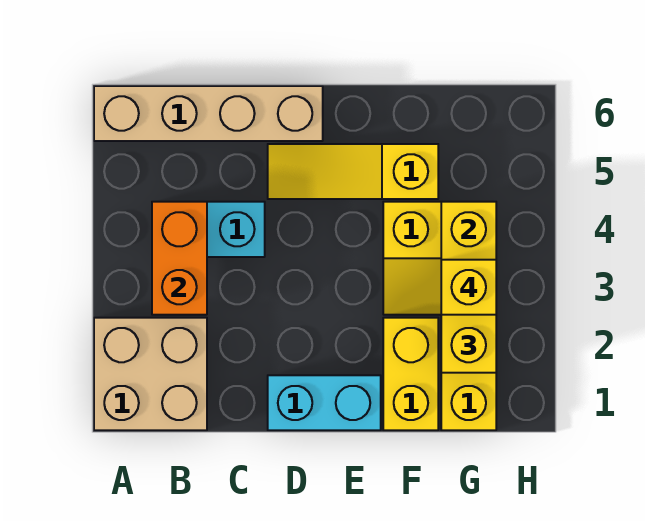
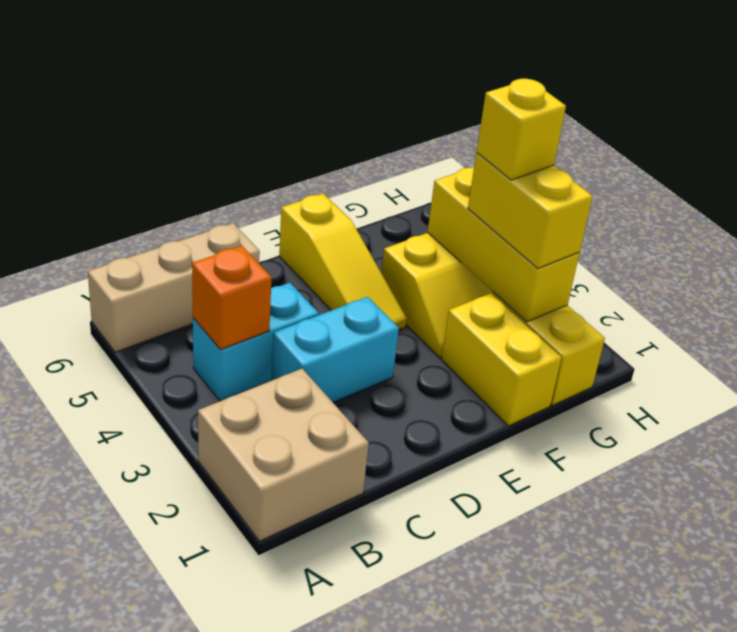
tan brick A6:D6 level 1 -> tan brick A6:C6 level 1
orange brick B3:B4 level 2 -> orange brick B4 level 2
cyan brick D1:E1 level 1 -> cyan brick C3:D3 level 1
yellow slope D5:F5 level 1 top F -> yellow slope E4:E6 level 1 top 6

